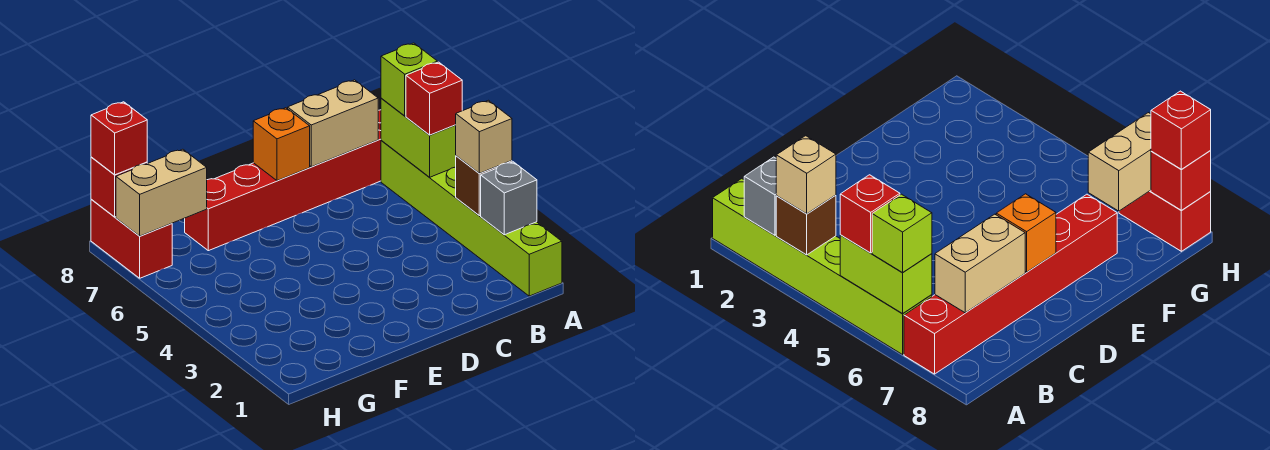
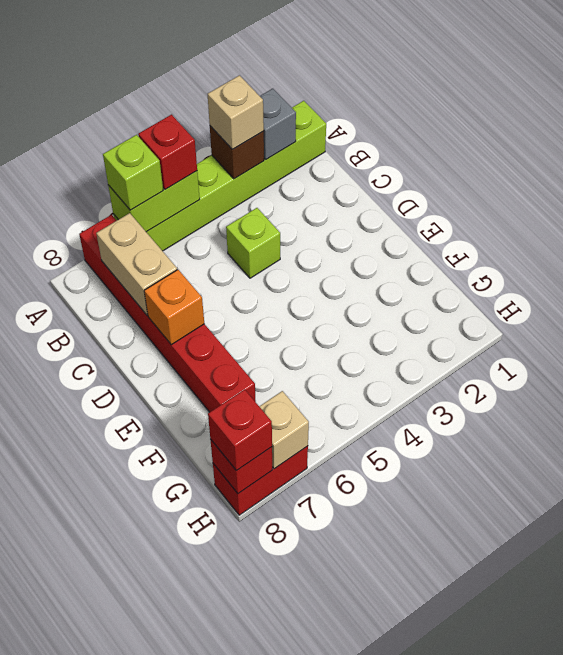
none -> lime brick C4 level 1
tan brick G7:H7 level 2 -> tan brick H7 level 2

